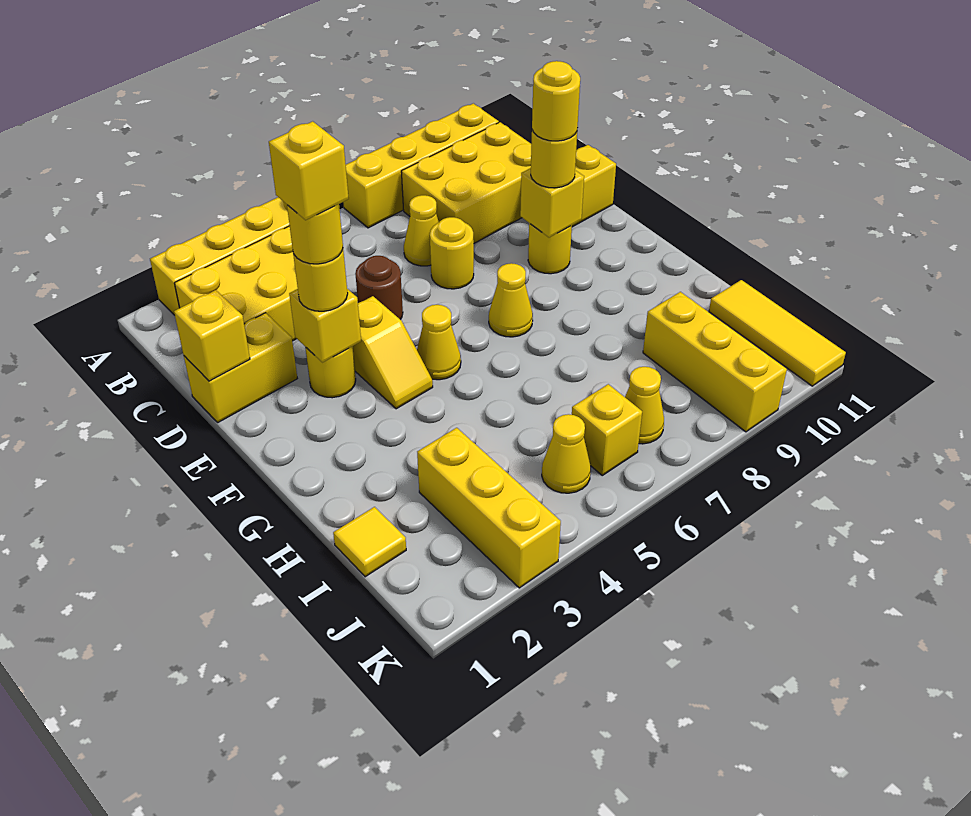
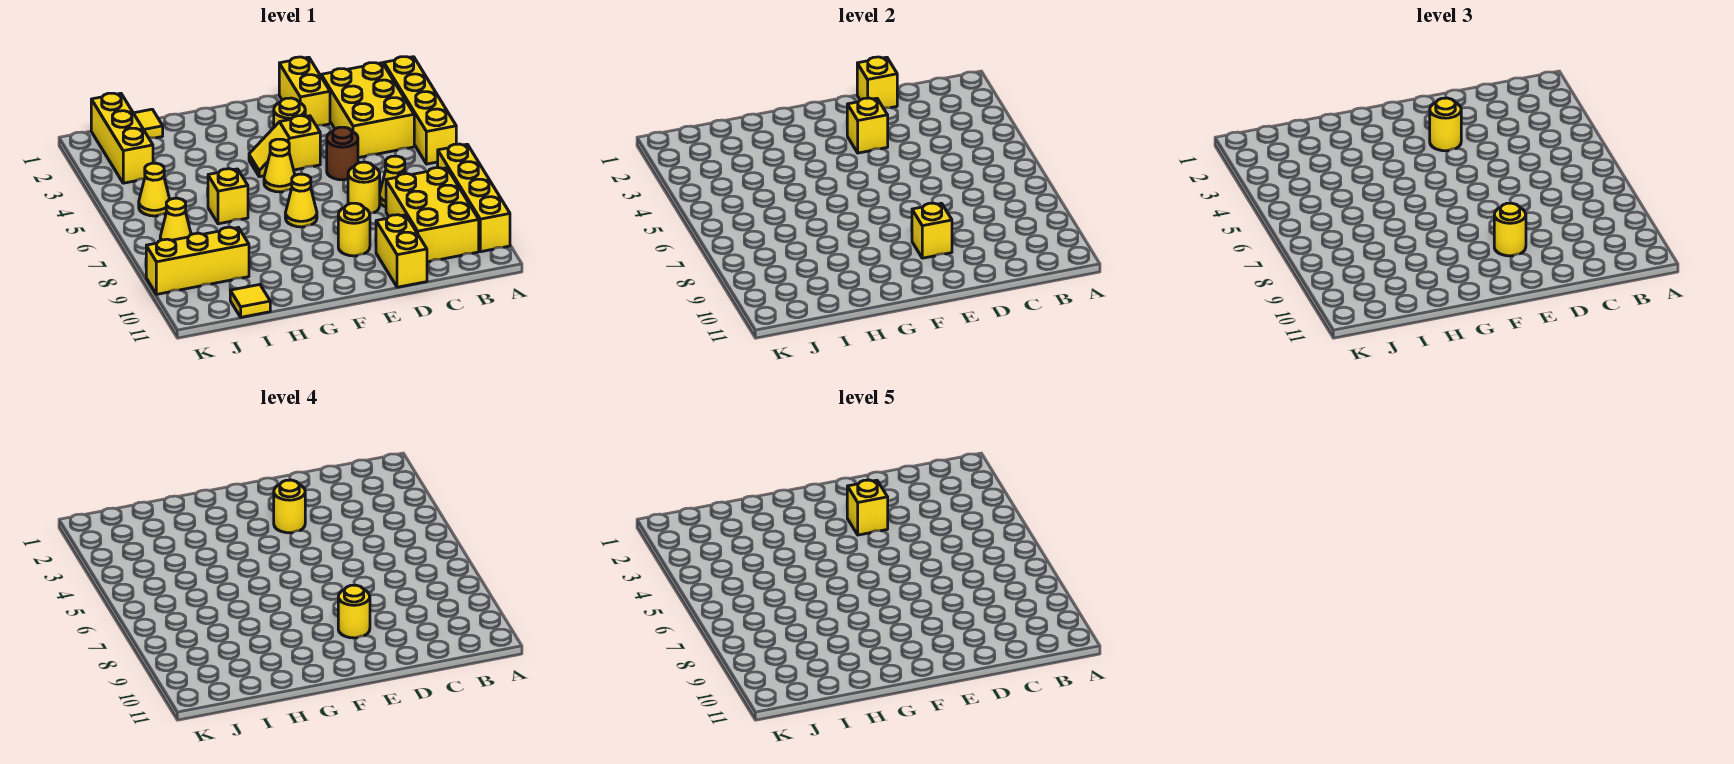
yellow brick I3:K3 level 1 -> yellow brick J1:J3 level 1
yellow tile I11:K11 level 1 -> yellow tile I11 level 1
yellow brick J6 level 1 -> yellow brick H6 level 1

